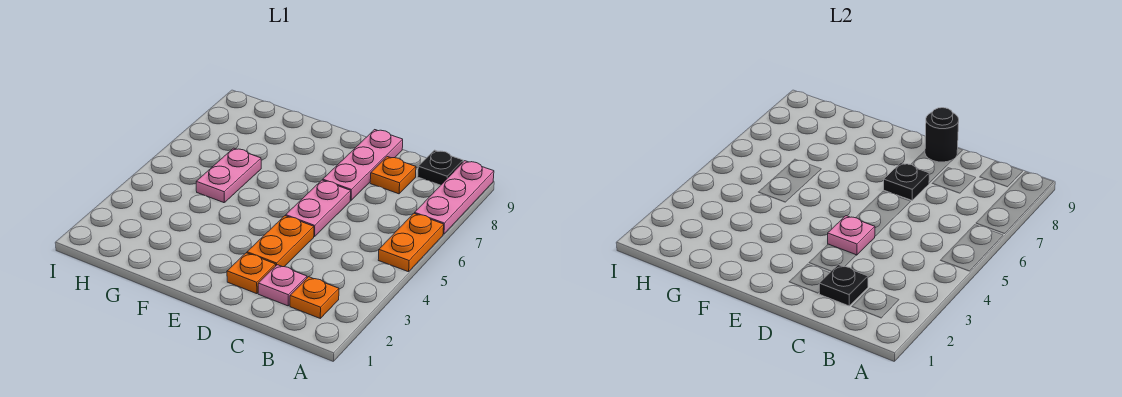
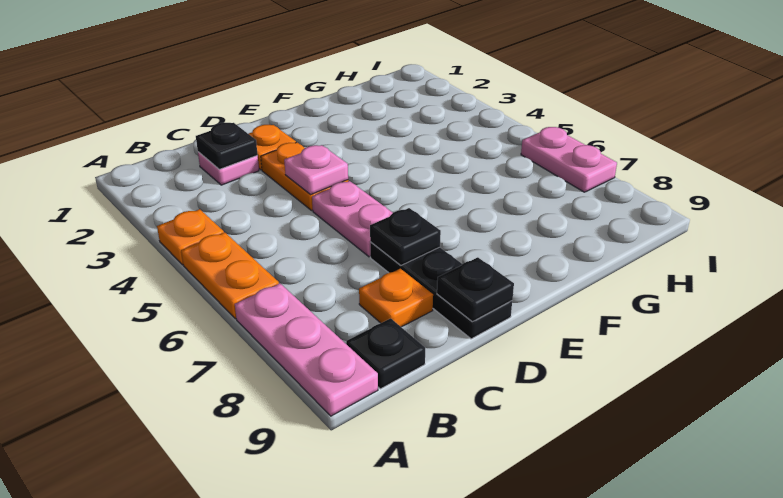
orange plate B2 level 1 -> orange plate A4 level 1
pink plate D7:D9 level 1 -> black plate D7:D9 level 1
black round brick D9 level 2 -> black plate D9 level 2
pink plate G5:G6 level 1 -> pink plate I6:I7 level 1

